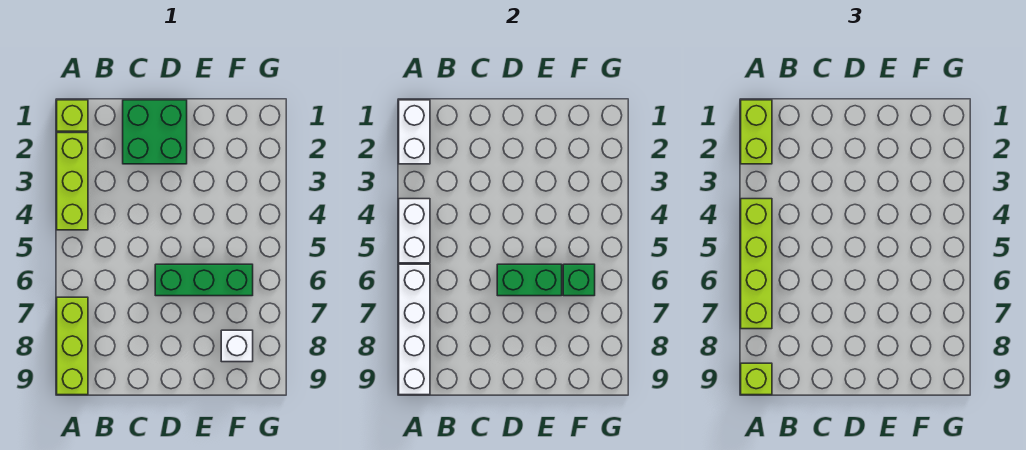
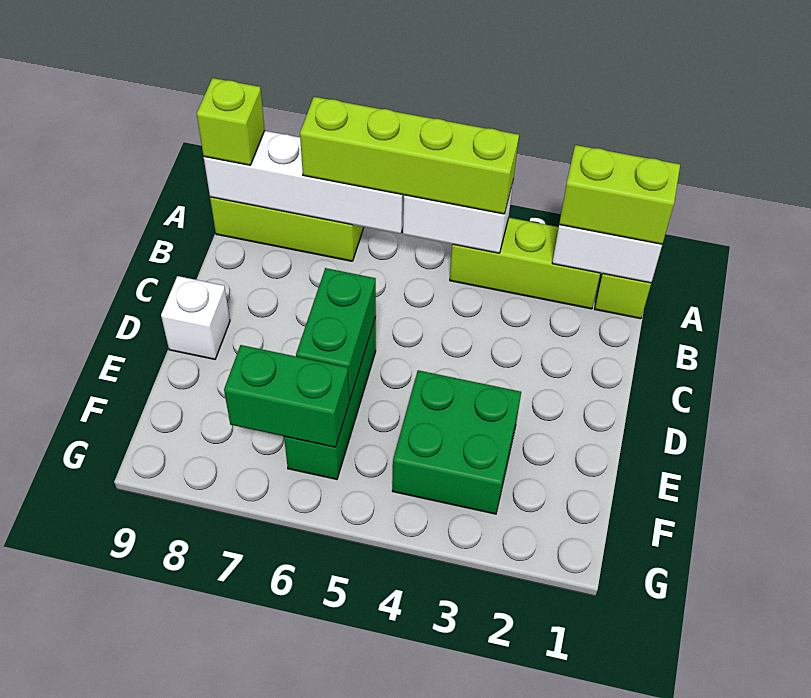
green brick C1:D2 level 1 -> green brick E3:F4 level 1
green brick F6 level 2 -> green brick F6:F7 level 2
white brick F8 level 1 -> white brick D9 level 1

